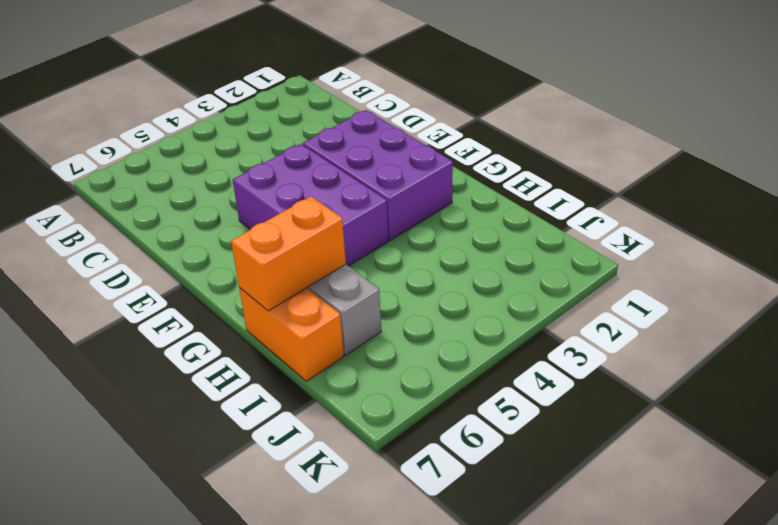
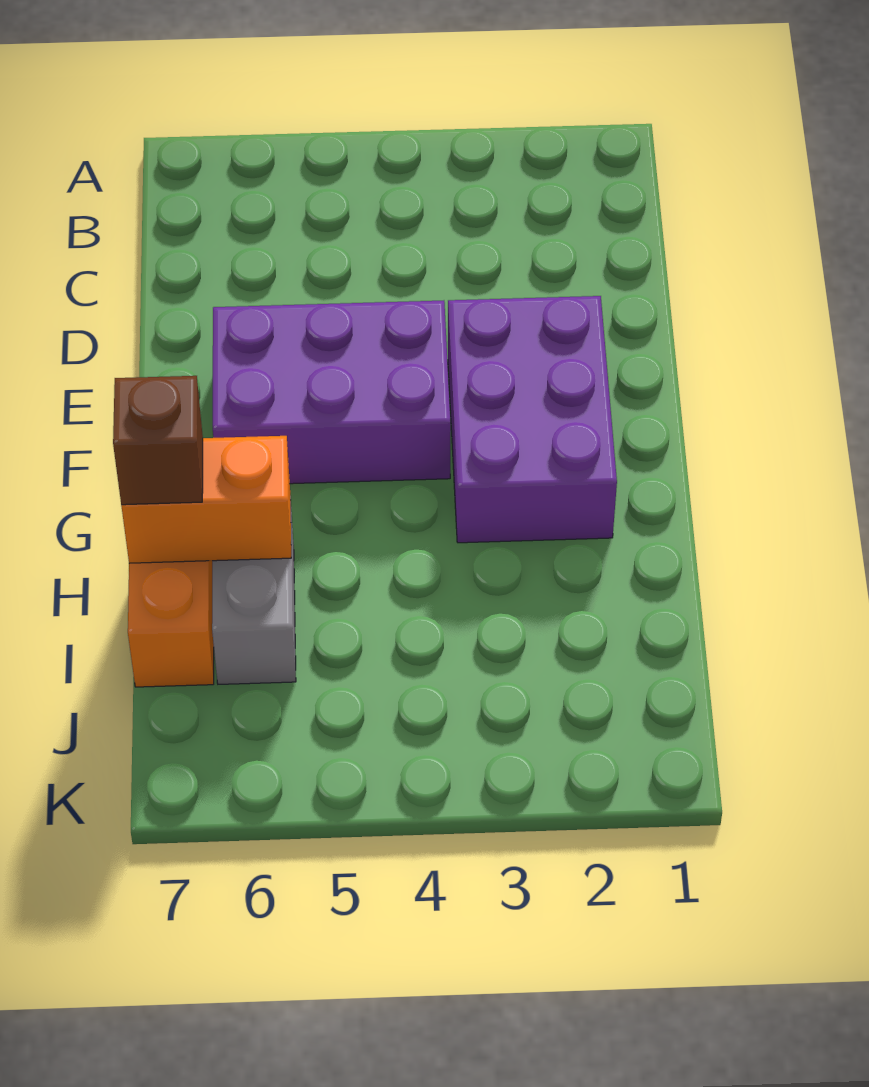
purple brick E4:G5 level 1 -> purple brick E4:F6 level 1
none -> brown brick H7 level 3

